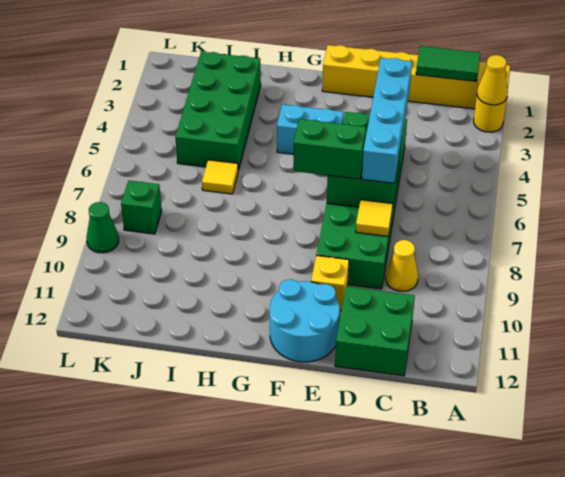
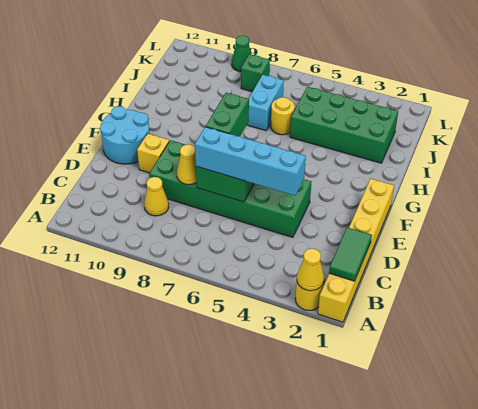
green brick C11:D12 level 1 -> none
yellow tile D8 level 2 -> yellow cone D8 level 2
cyan brick F4:G4 level 1 -> cyan brick I7:J7 level 1
yellow tile I6 level 1 -> yellow round brick I6 level 1

